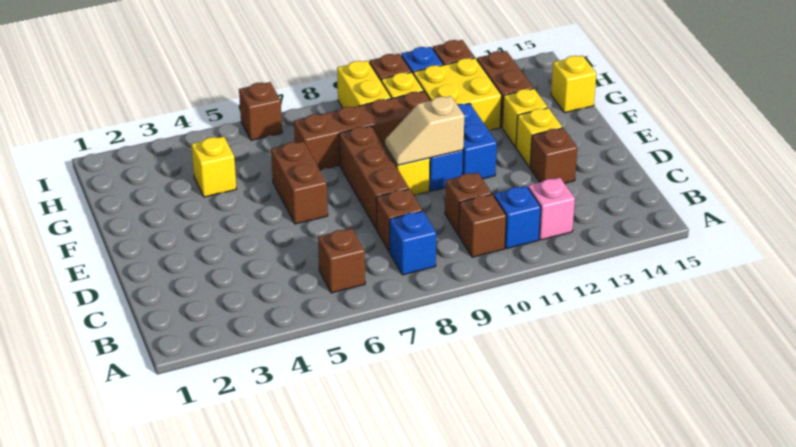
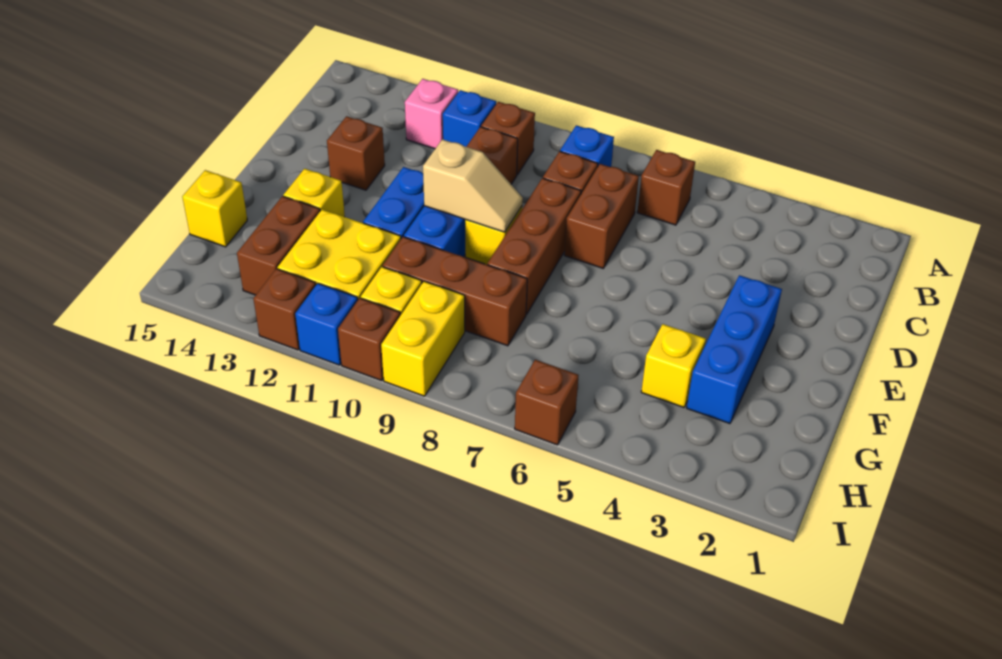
none -> blue brick E3:G3 level 1
brown brick E6:F6 level 1 -> brown brick C7:D7 level 1
yellow brick E13 level 1 -> none
brown brick G7:G10 level 1 -> brown brick G8:G10 level 1

